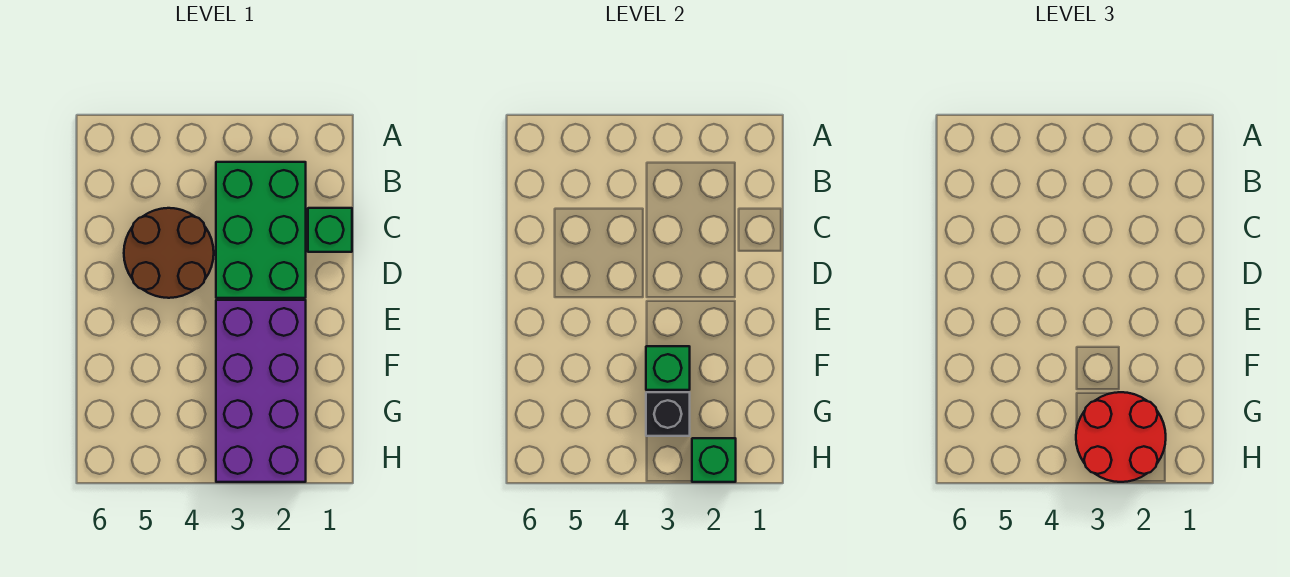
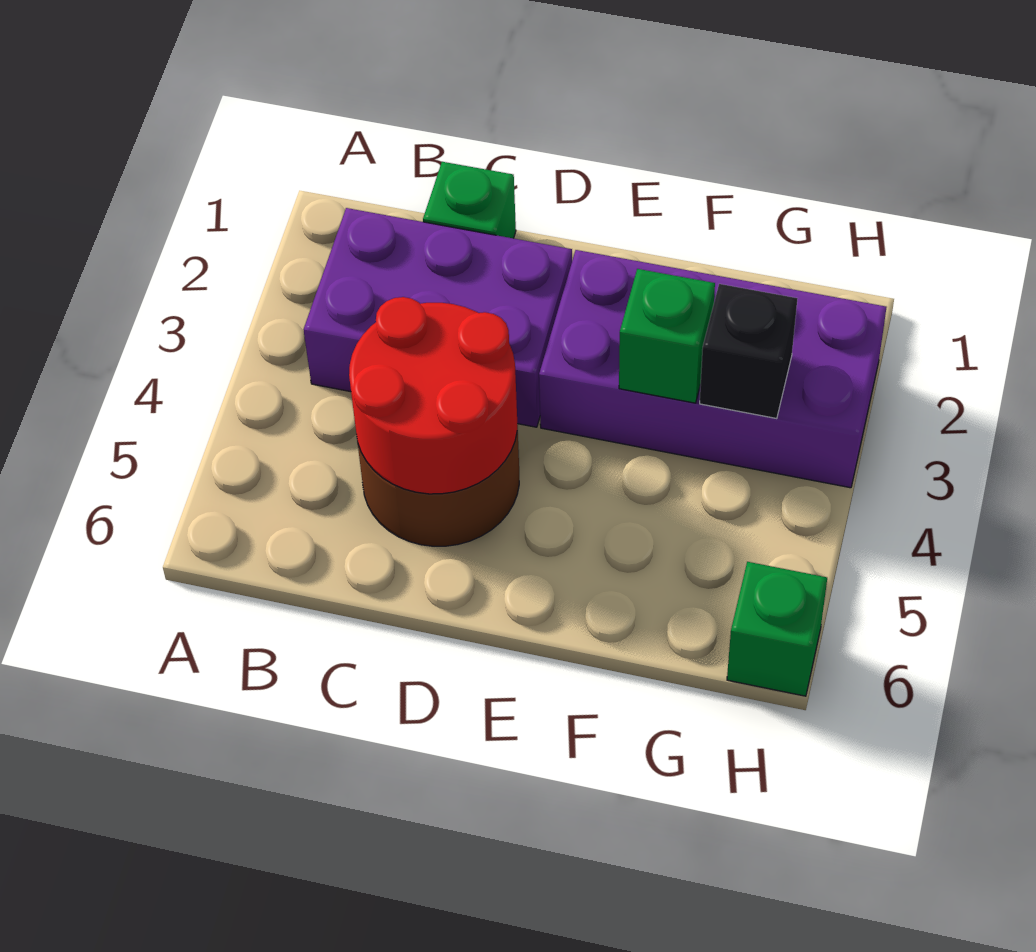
green brick B2:D3 level 1 -> purple brick B2:D3 level 1
red round brick G2:H3 level 3 -> red round brick C4:D5 level 2
green brick H2 level 2 -> green brick H6 level 1

